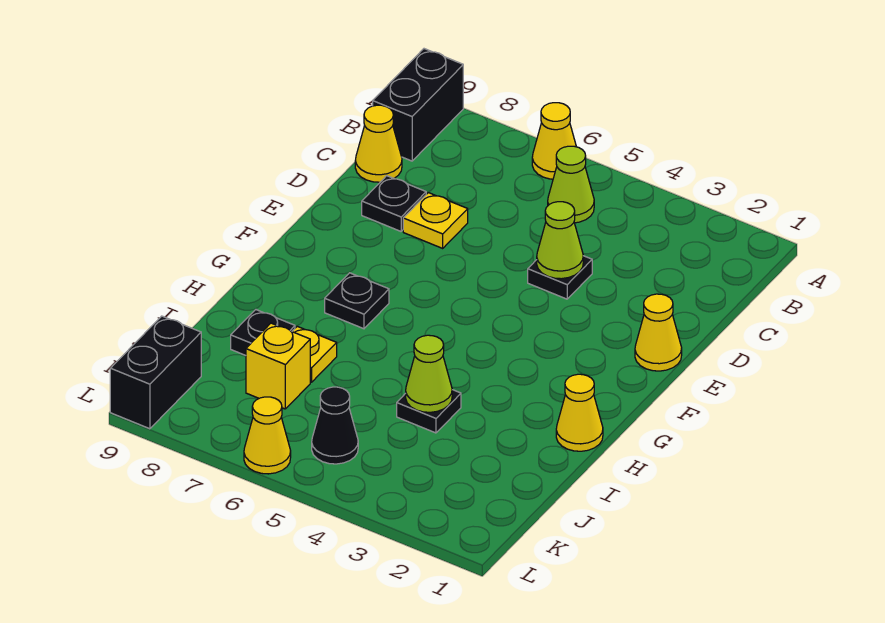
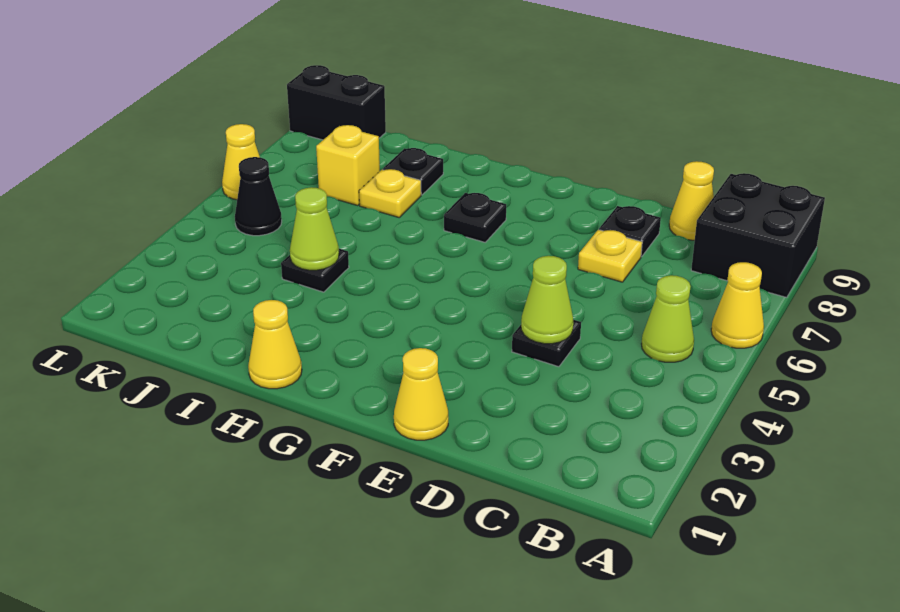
black brick A9:B9 level 1 -> black brick A8:B9 level 1

